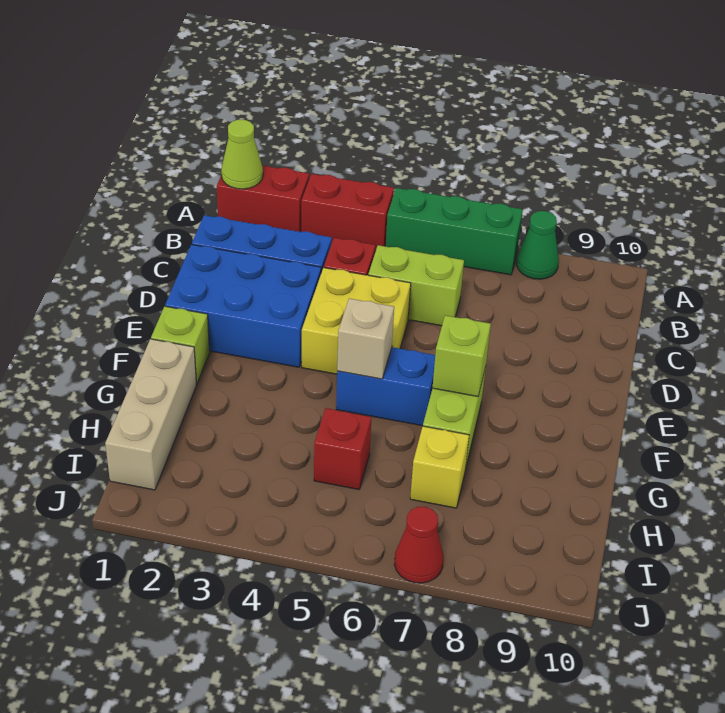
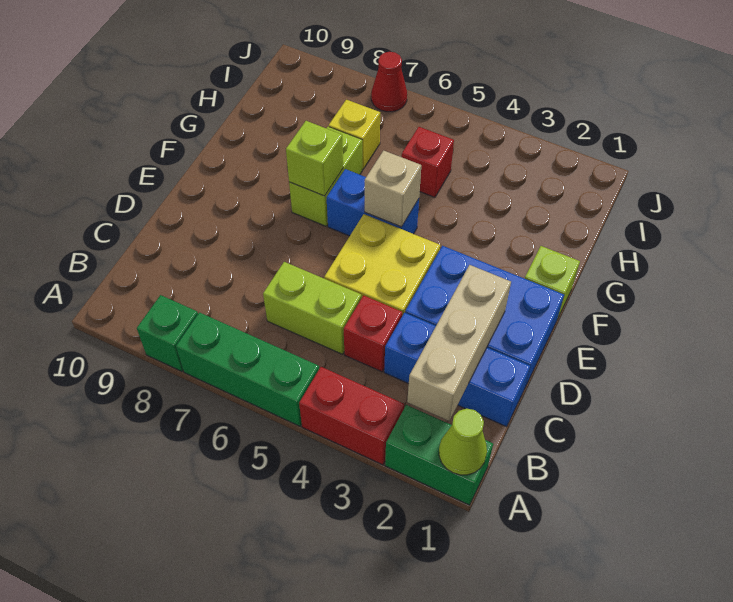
red brick A1:A2 level 1 -> green brick A1:A2 level 1
green cone A8 level 1 -> green brick A8 level 1
tan brick G1:I1 level 1 -> tan brick B2:D2 level 2

